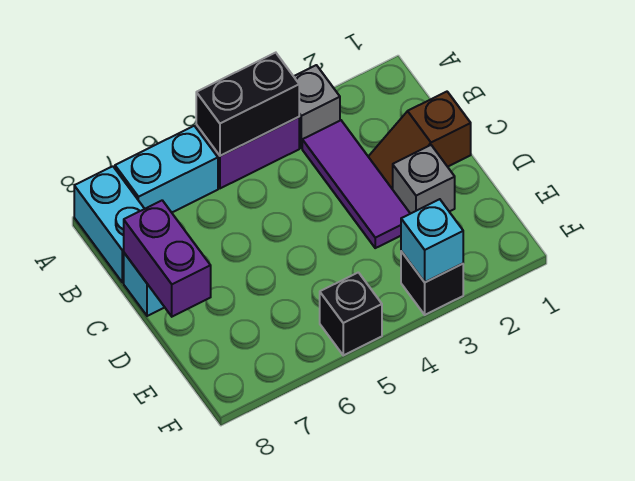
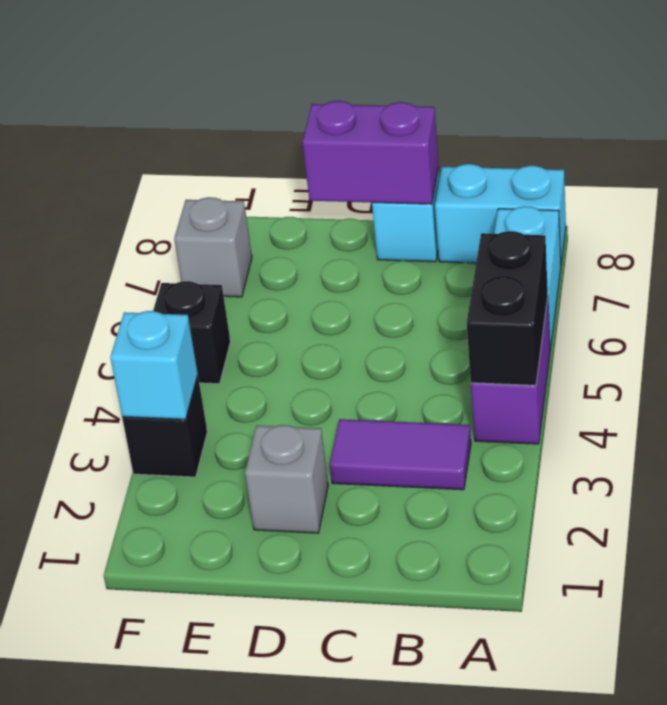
grey brick A3 level 1 -> grey brick F7 level 1
purple tile B3:D3 level 1 -> purple tile B3:C3 level 1
brown slope C1:C2 level 1 top 1 -> none

